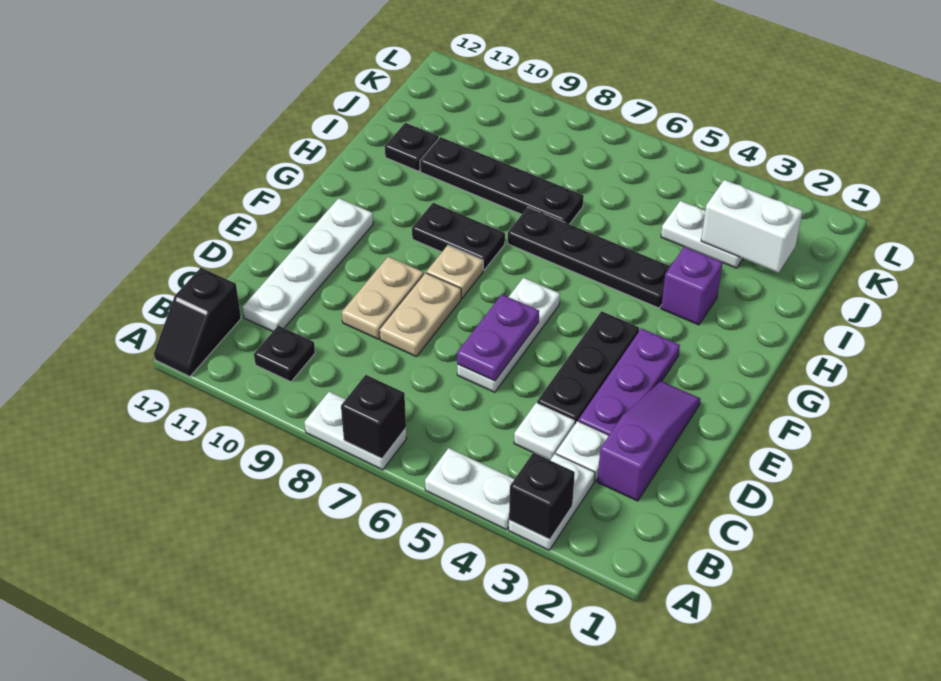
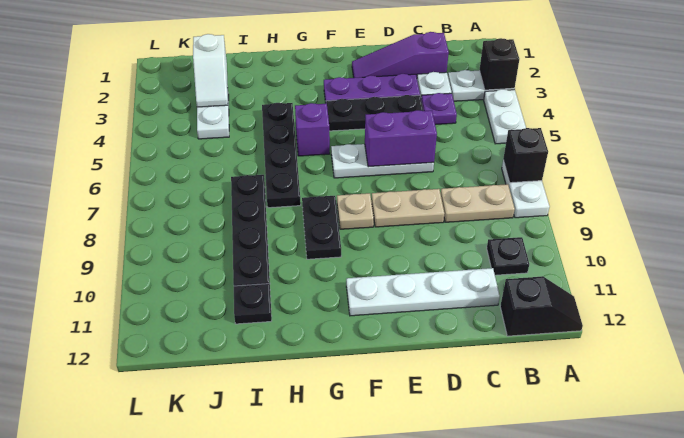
white plate C4 level 1 -> purple plate C4 level 1
purple plate D6:E6 level 2 -> purple brick D6:E6 level 2
tan plate D9:E9 level 1 -> tan plate B8:C8 level 1
purple brick H3 level 1 -> purple brick G5 level 1
white brick J2:J3 level 2 -> white slope J2:J3 level 2 top 2

